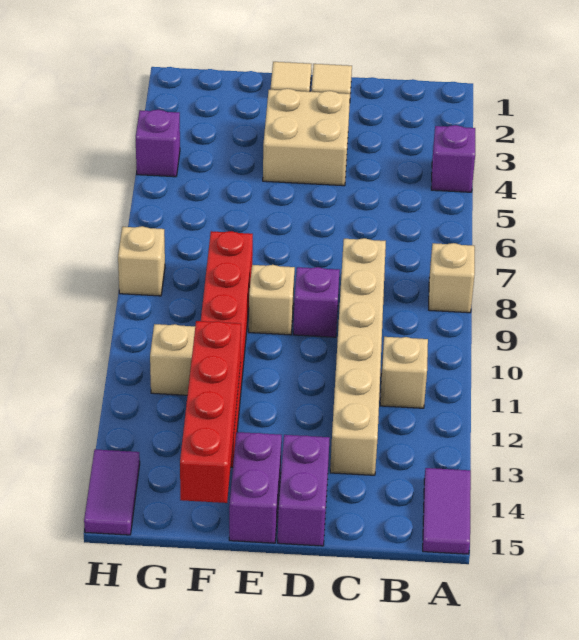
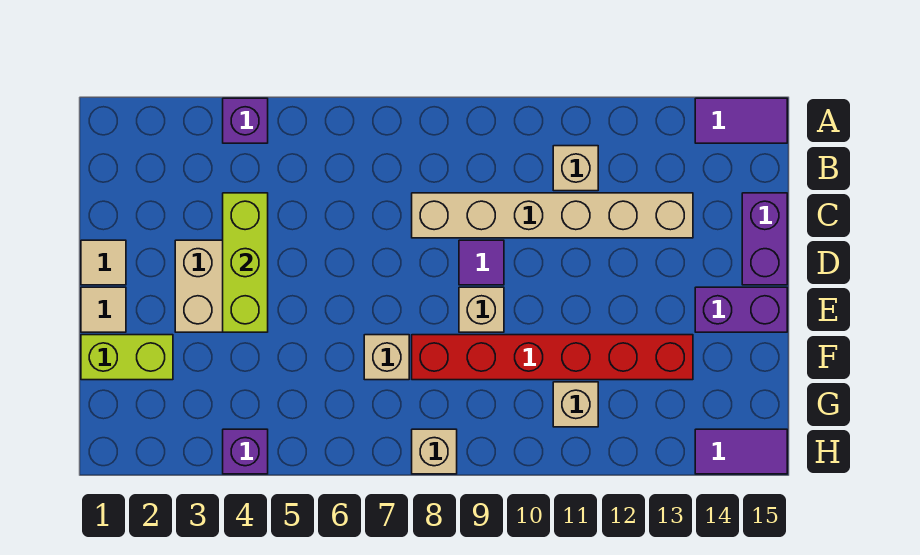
tan brick A8 level 1 -> tan brick F7 level 1
none -> lime brick C4:E4 level 2
purple brick D9 level 1 -> purple tile D9 level 1
purple brick D14:D15 level 1 -> purple brick C15:D15 level 1
none -> lime brick F1:F2 level 1
red brick F12:F15 level 2 -> none

